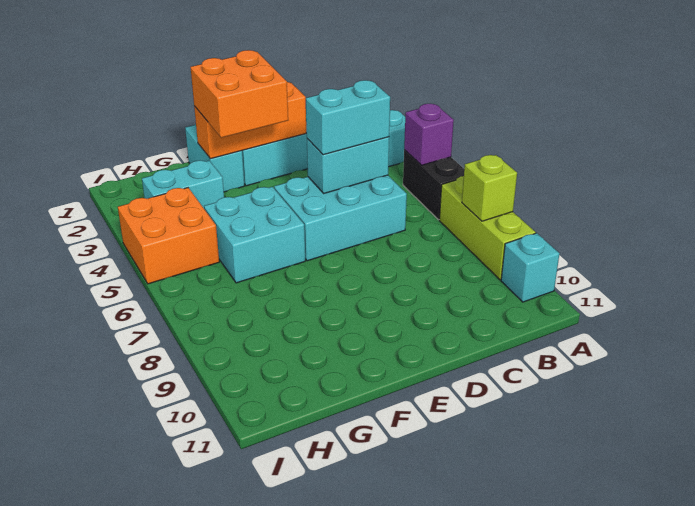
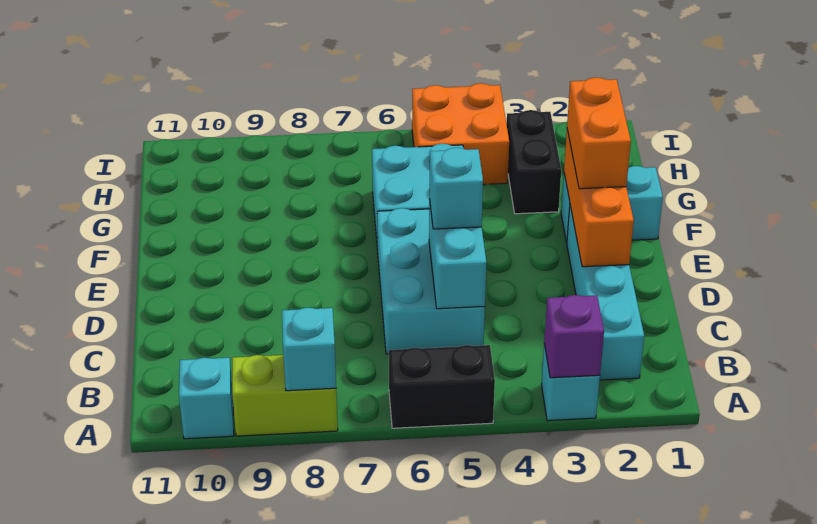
purple brick A5 level 2 -> purple brick A3 level 2
lime brick A7:A9 level 1 -> lime brick A8:A9 level 1
lime brick A8 level 2 -> cyan brick A8 level 2
cyan brick C5:D5 level 3 -> cyan brick D5 level 3
orange brick E2:F3 level 3 -> orange brick E2:F2 level 3
cyan brick G3:H3 level 1 -> black brick G3:H3 level 1

